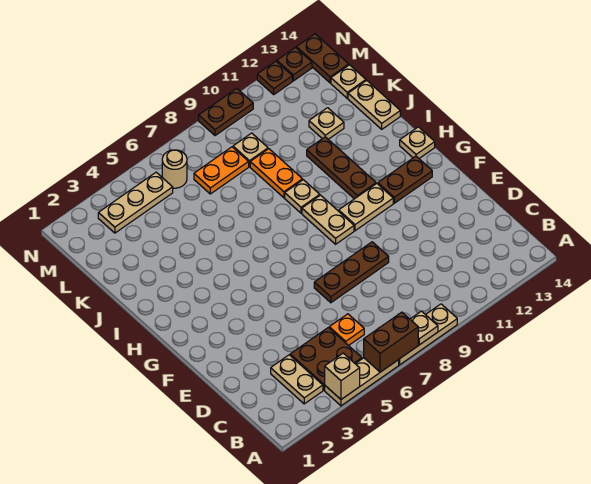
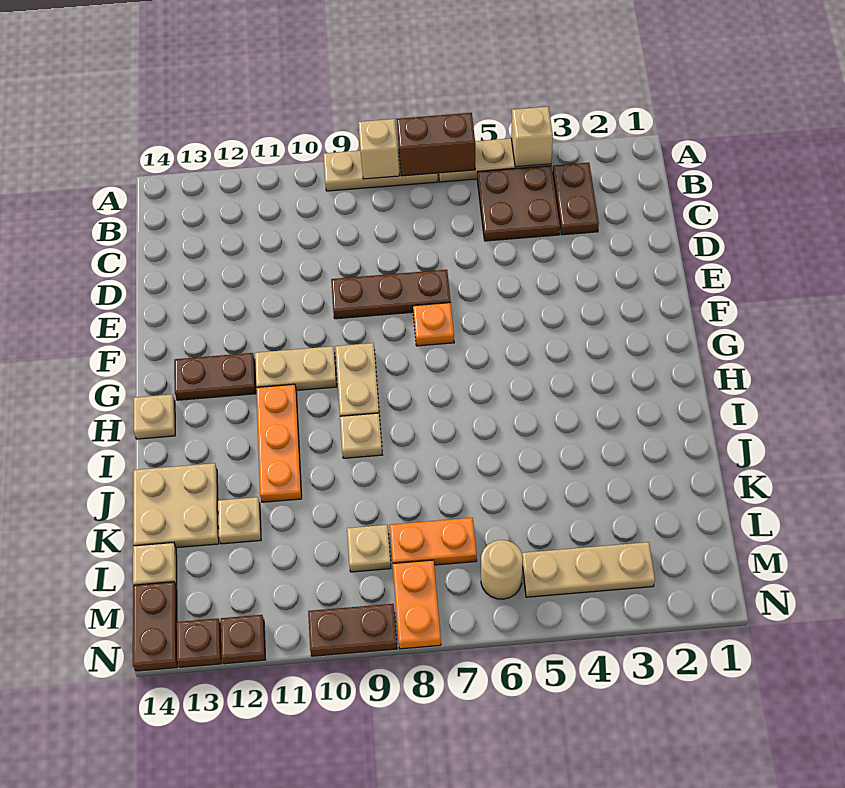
tan plate A8 level 2 -> tan brick A8 level 2
tan plate B3:C3 level 1 -> brown plate B3:C3 level 1
orange plate C6 level 1 -> orange plate F7 level 1
brown plate H11:J11 level 1 -> orange plate H11:J11 level 1
orange plate J9:K9 level 1 -> orange plate M8:N8 level 1
tan plate J14:K14 level 1 -> tan plate J13:K14 level 1

